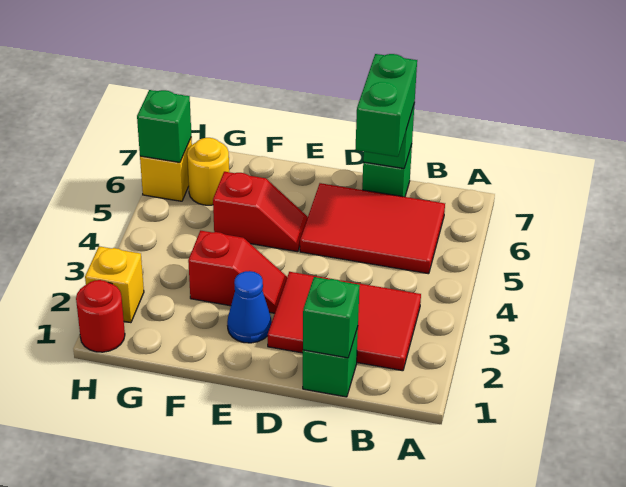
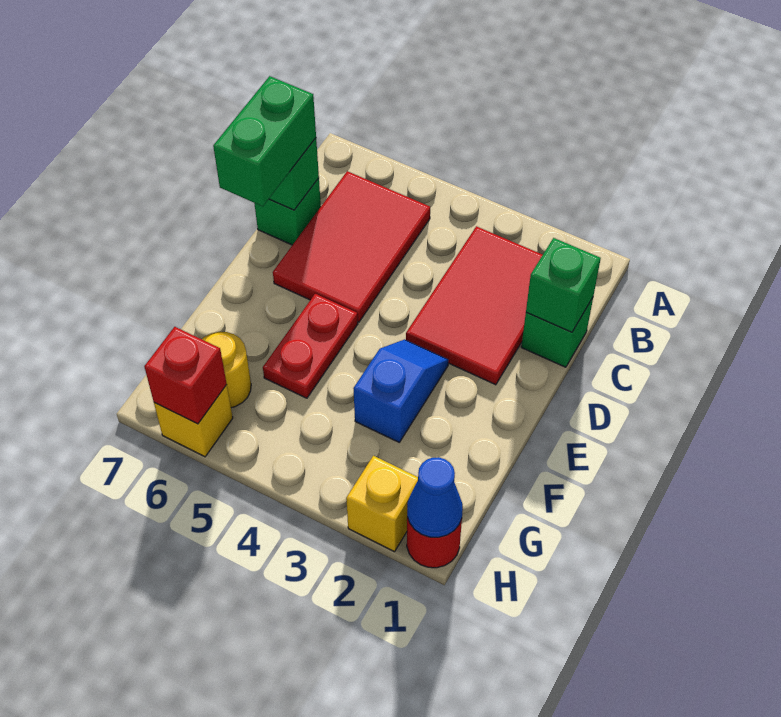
green brick C6:C7 level 3 -> green brick C7:D7 level 3
blue cone E2 level 1 -> blue cone H1 level 2
red slope E3:F3 level 1 top F -> blue slope E3:F3 level 1 top F
red slope E5:F5 level 1 top F -> red plate E5:F5 level 1
green brick H6 level 2 -> red brick H6 level 2

